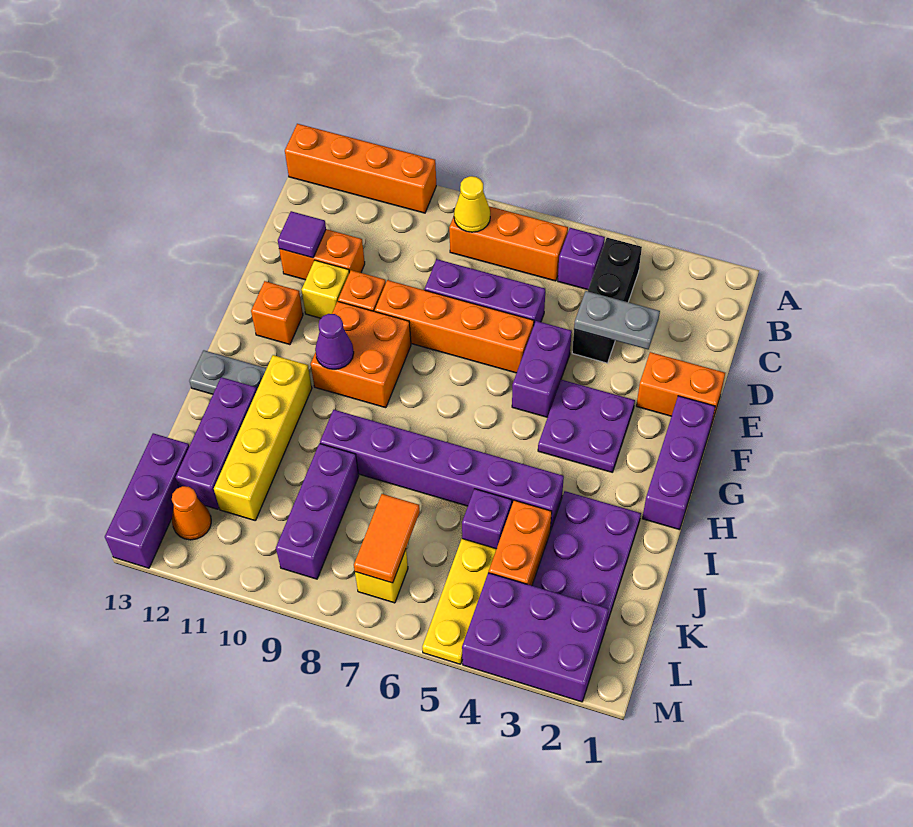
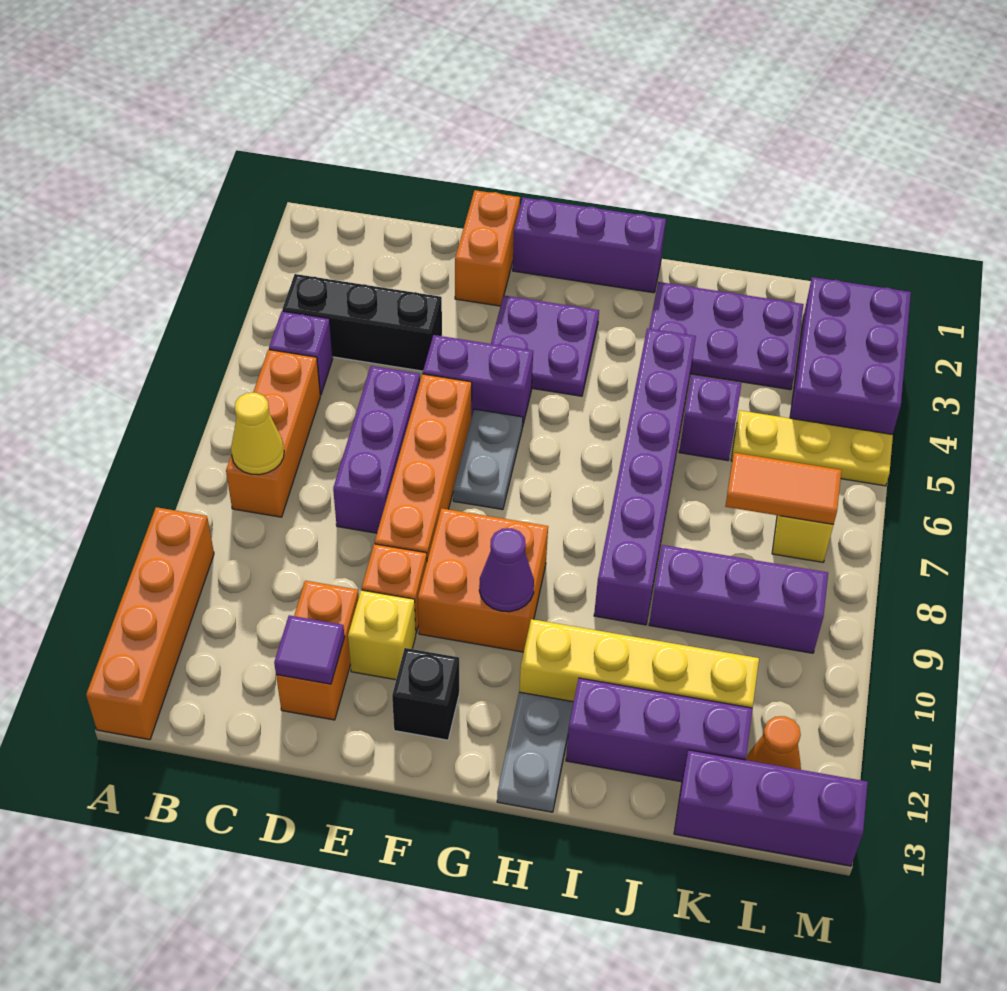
grey plate D3:D4 level 2 -> grey plate F6:F7 level 1
orange brick F12 level 1 -> black brick F12 level 1
orange brick J4:K4 level 1 -> none

